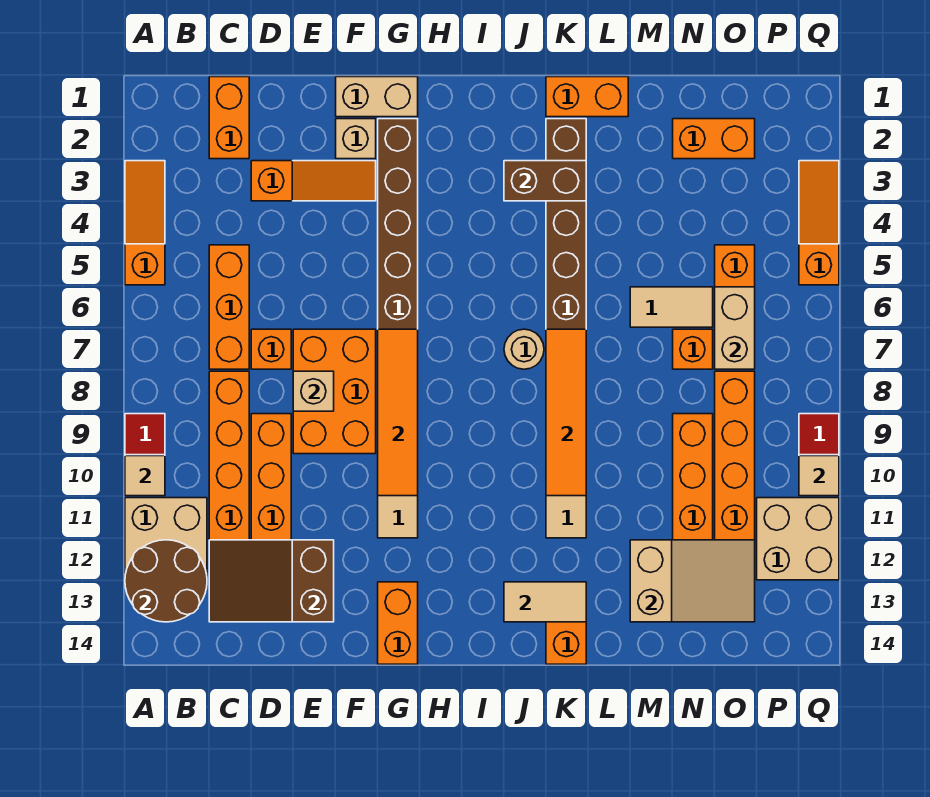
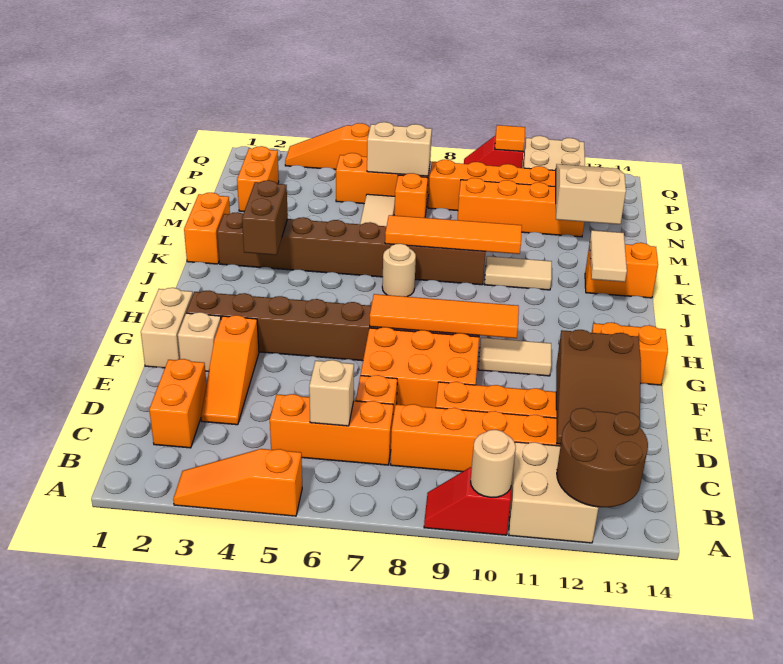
tan tile A10 level 2 -> tan round brick A10 level 2
orange brick C1:C2 level 1 -> orange brick C2:D2 level 1
orange slope D3:F3 level 1 top D -> orange slope D3:F3 level 1 top F
tan brick E8 level 2 -> tan brick C6 level 2
tan tile Q10 level 2 -> orange tile Q10 level 2

